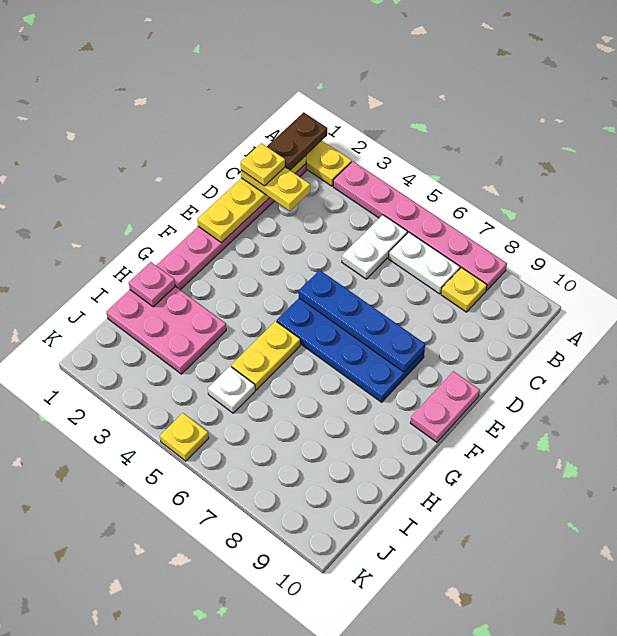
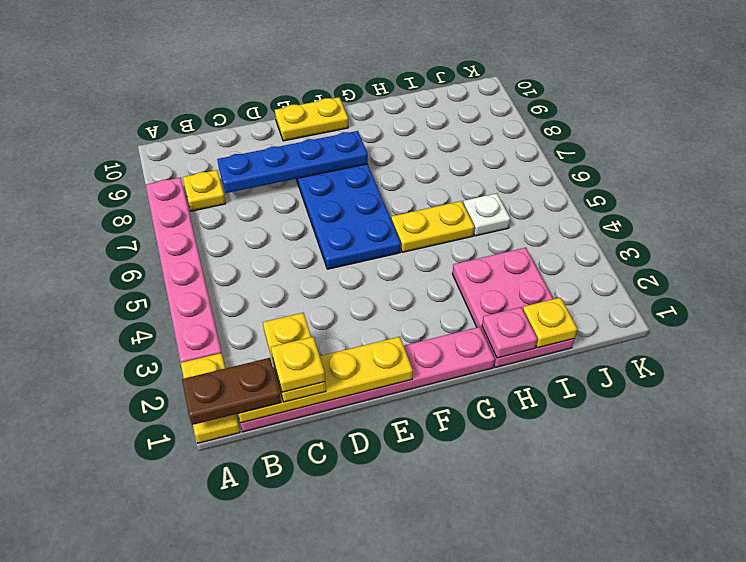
white plate B5:C5 level 1 -> none
white plate B6:B7 level 1 -> none
blue plate E5:E8 level 2 -> blue plate C8:F8 level 2
pink plate E10:F10 level 1 -> yellow plate E10:F10 level 1
yellow plate K5 level 1 -> yellow plate I1 level 2

